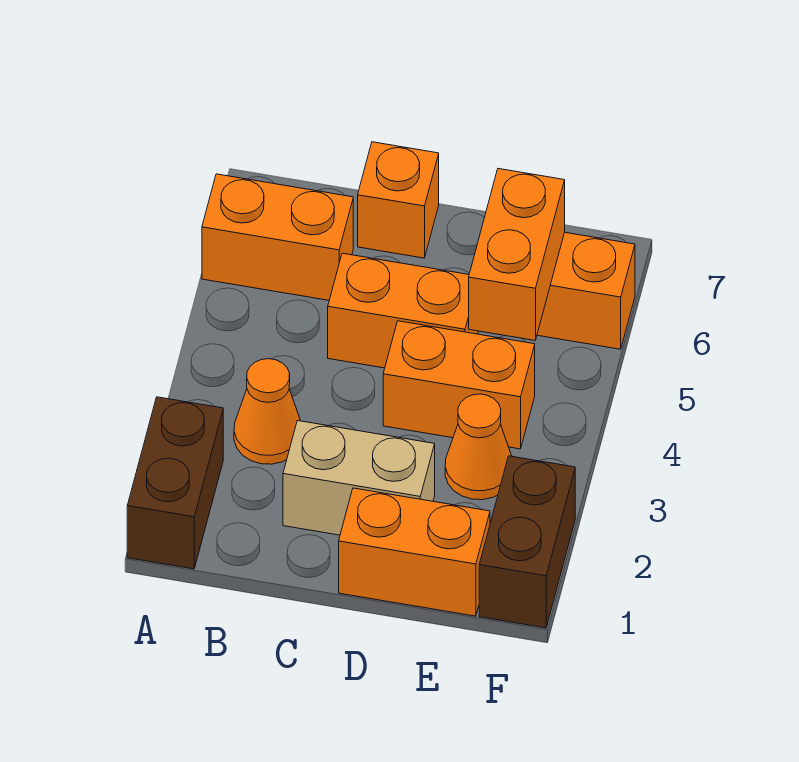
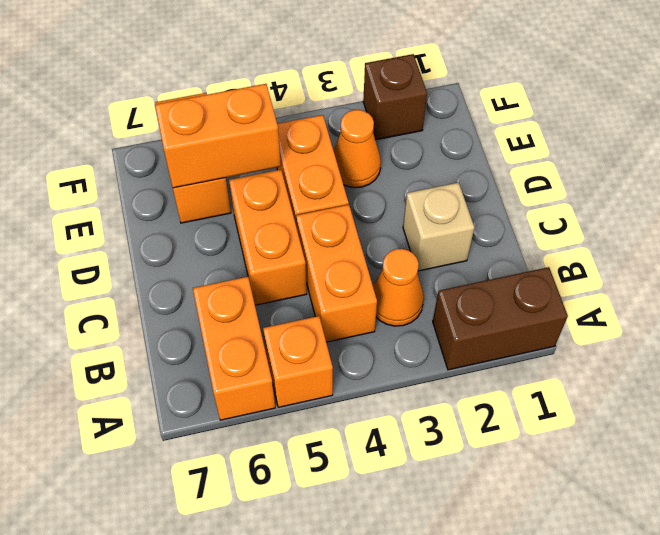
tan brick C2:D2 level 1 -> tan brick C2 level 1
orange brick C7 level 1 -> orange brick A5 level 1
orange brick D1:E1 level 1 -> orange brick B4:C4 level 1
brown brick F1:F2 level 1 -> brown brick F2 level 1

